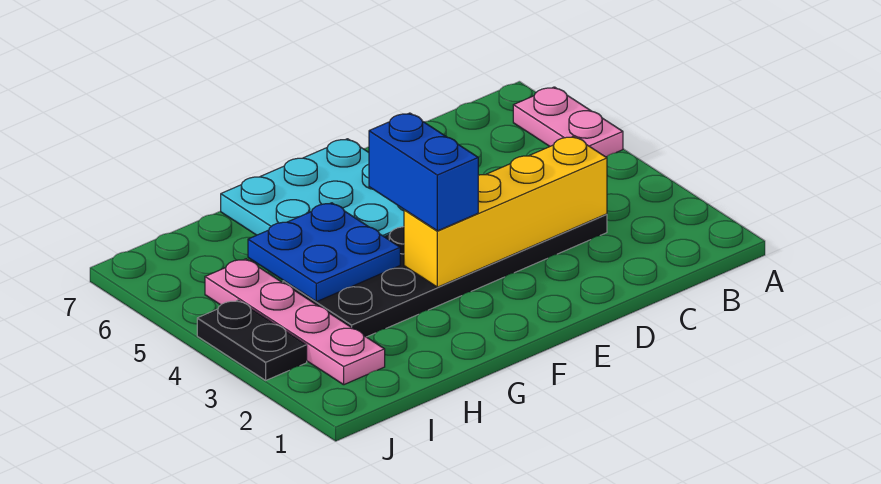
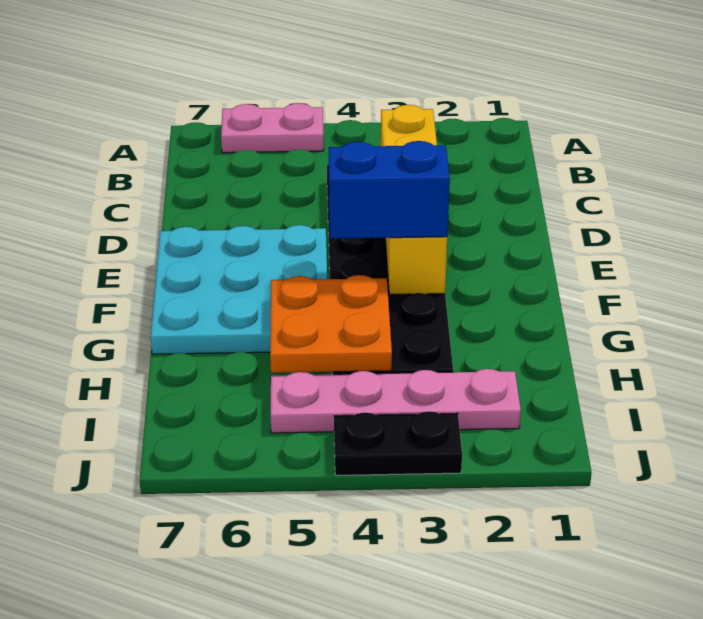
blue plate G4:H5 level 2 -> orange plate G4:H5 level 2

